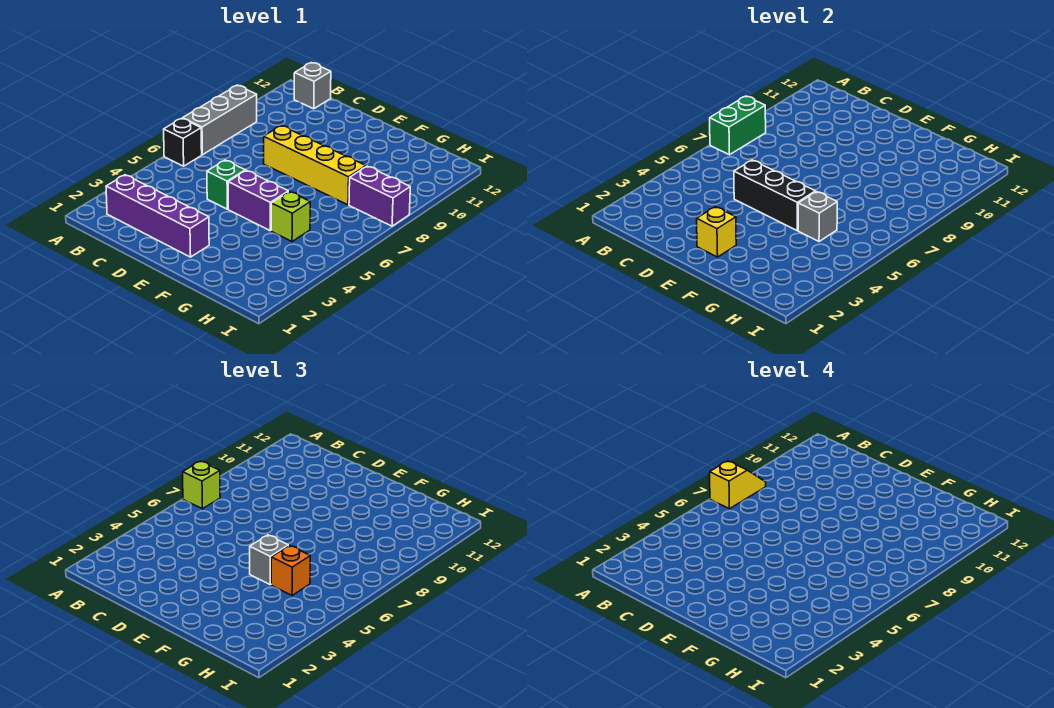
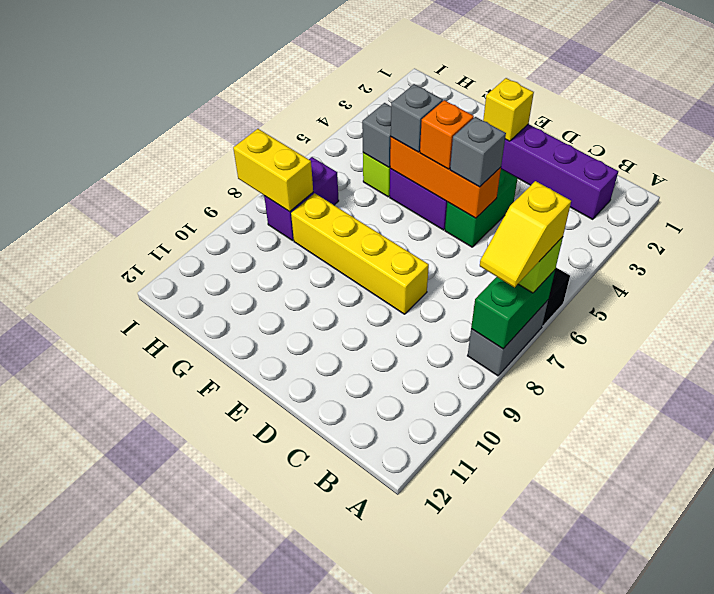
grey brick A7:A9 level 1 -> grey brick A7:A8 level 1
grey brick B12 level 1 -> grey brick D5 level 3
green brick D5 level 1 -> green brick D4:D5 level 1
black brick D5:F5 level 2 -> orange brick D5:F5 level 2
orange brick G5 level 3 -> orange brick E5 level 3
purple brick H8:I8 level 1 -> purple brick H7:H8 level 1
none -> yellow brick H8:I8 level 2

